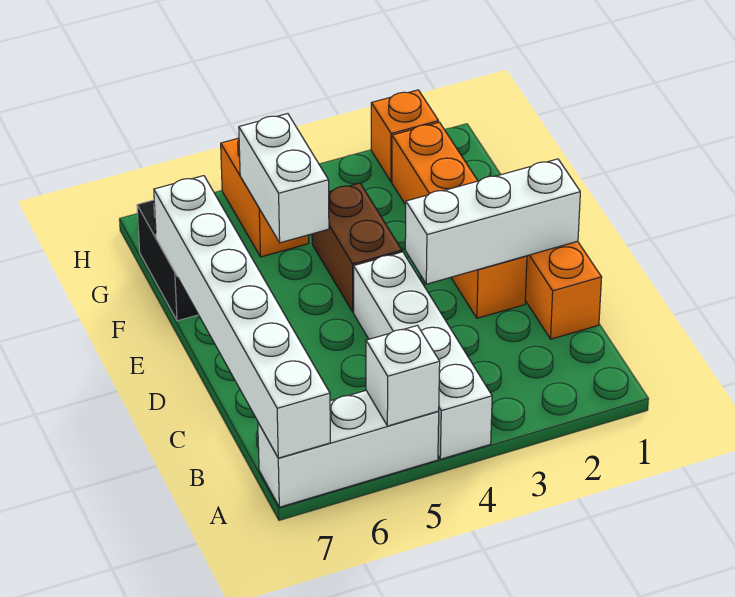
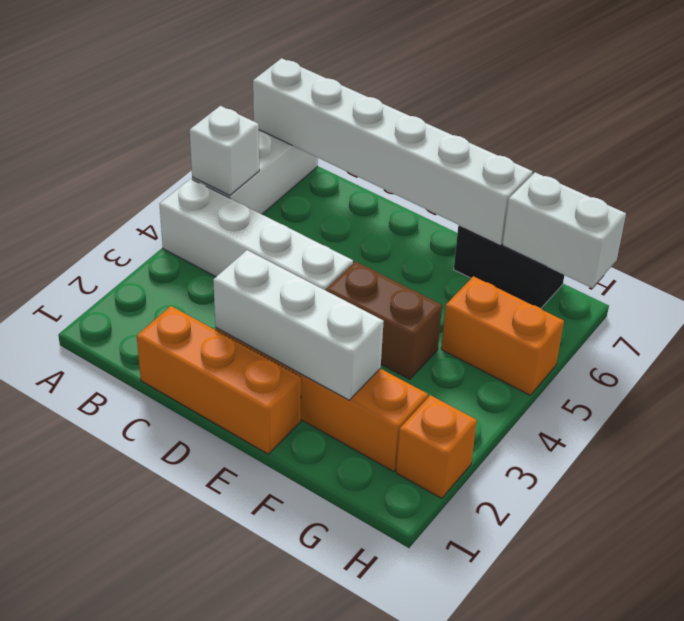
white brick D1:D3 level 2 -> white brick D2:F2 level 2
white brick F5:G5 level 2 -> white brick G7:H7 level 2

